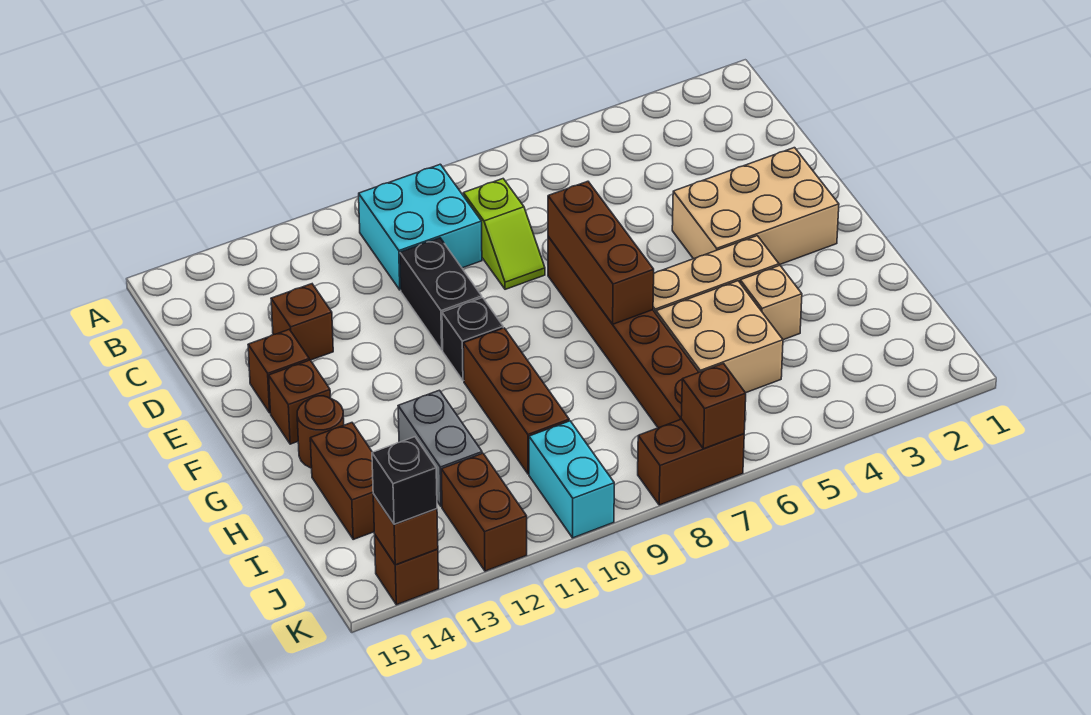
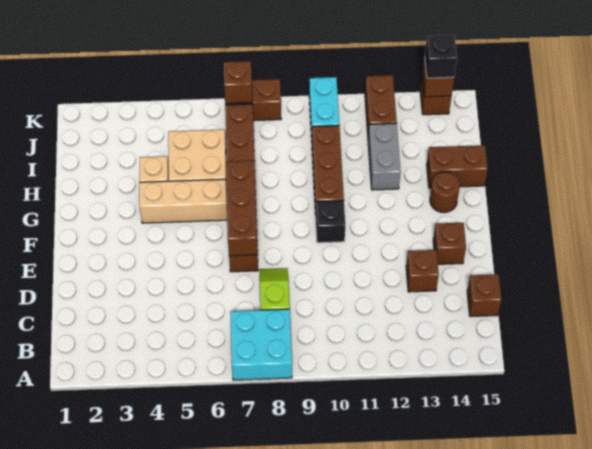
cyan brick B9:C10 level 1 -> cyan brick A7:B8 level 1
black brick D10:E10 level 1 -> none
tan brick E2:F4 level 1 -> none
brown brick F14 level 1 -> brown brick C15 level 1
brown brick H14:I14 level 1 -> brown brick H14:H15 level 1

